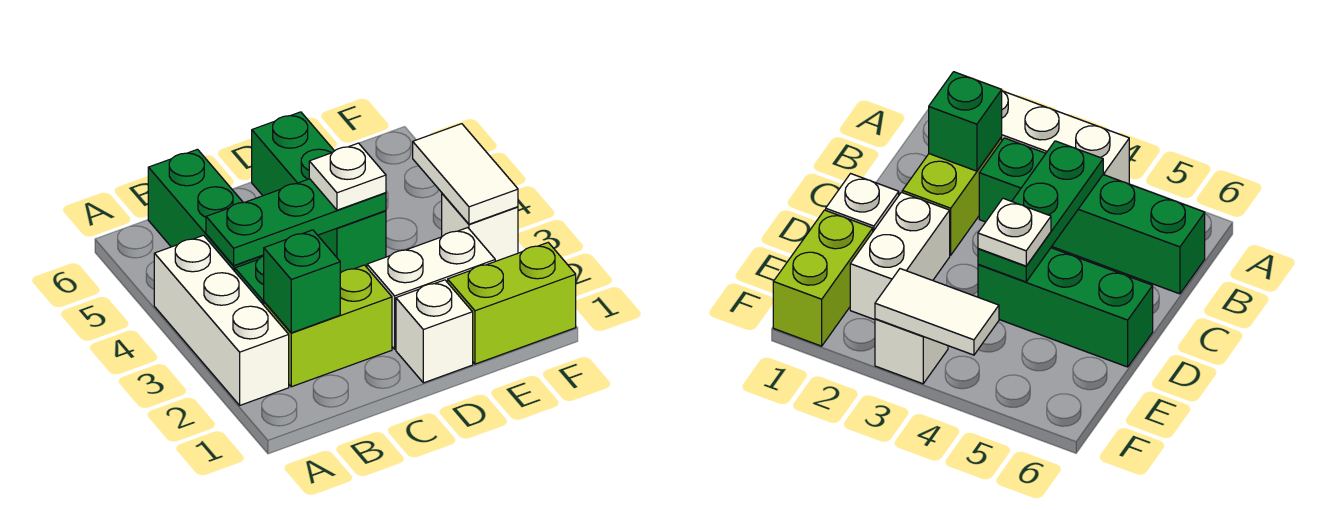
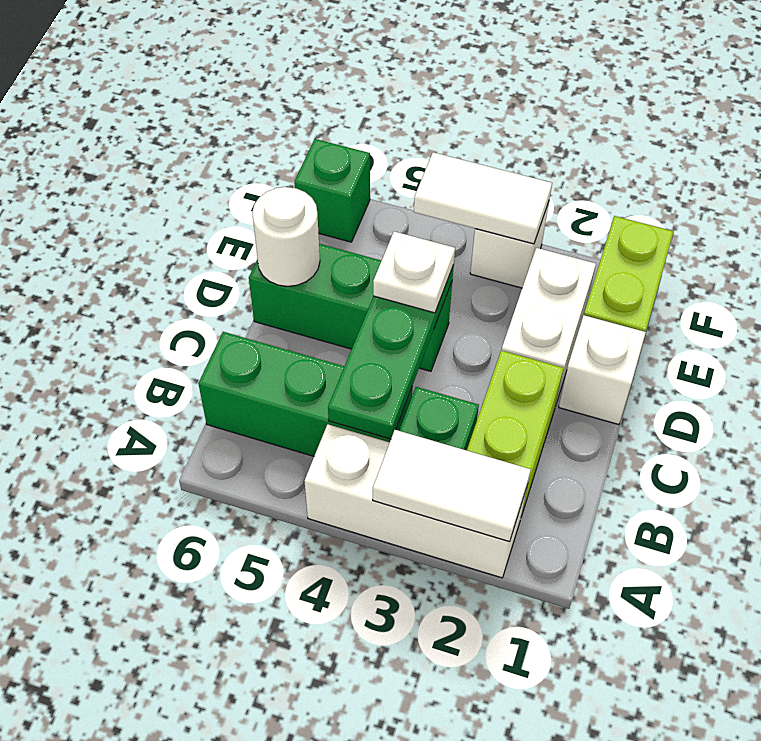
none -> white tile A2:A3 level 2
green brick B2 level 2 -> green brick F6 level 1
none -> white round brick D6 level 2

